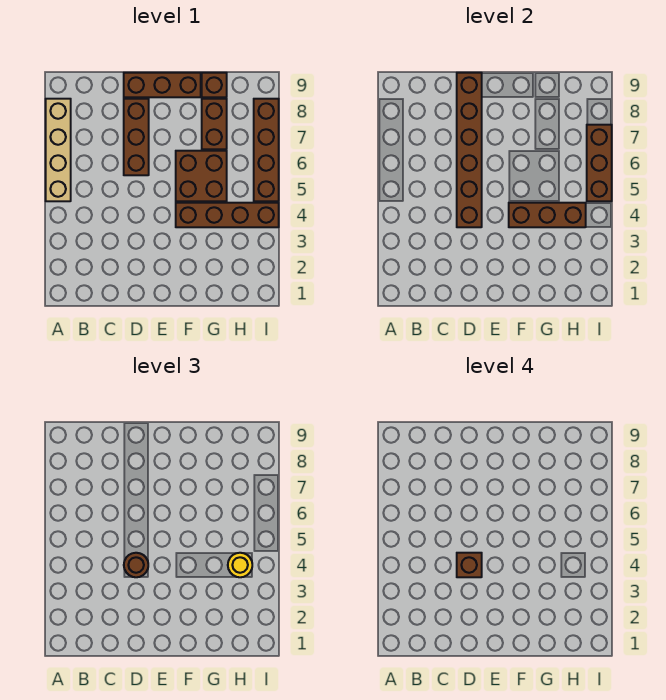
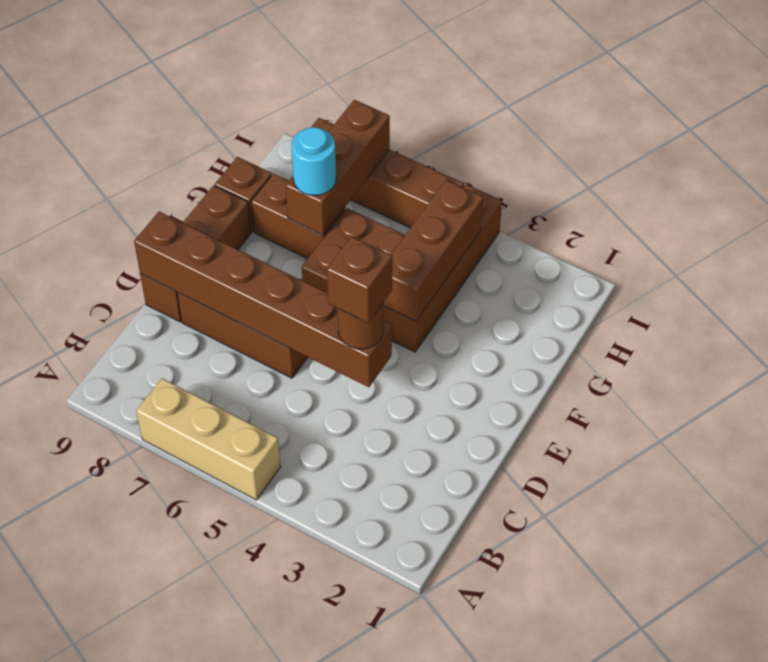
tan brick A5:A8 level 1 -> tan brick A5:A7 level 1
none -> cyan round brick G7 level 3
yellow round brick H4 level 3 -> none
brown brick I5:I7 level 2 -> brown brick G7:I7 level 2

